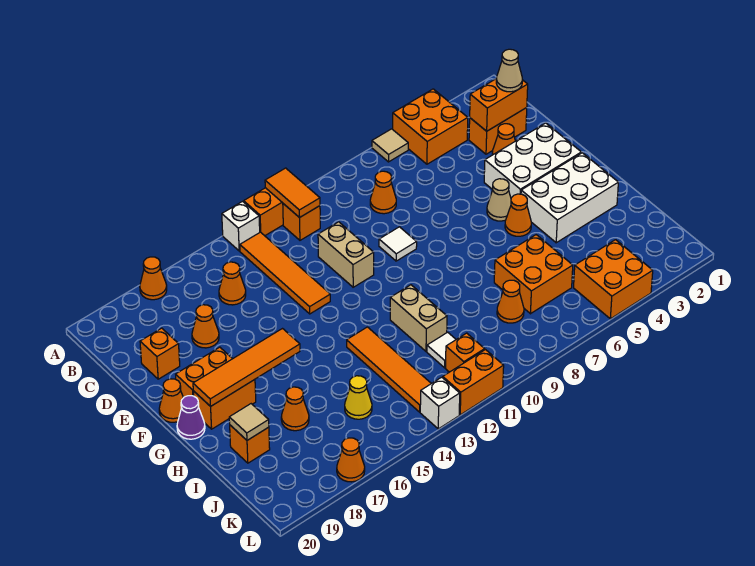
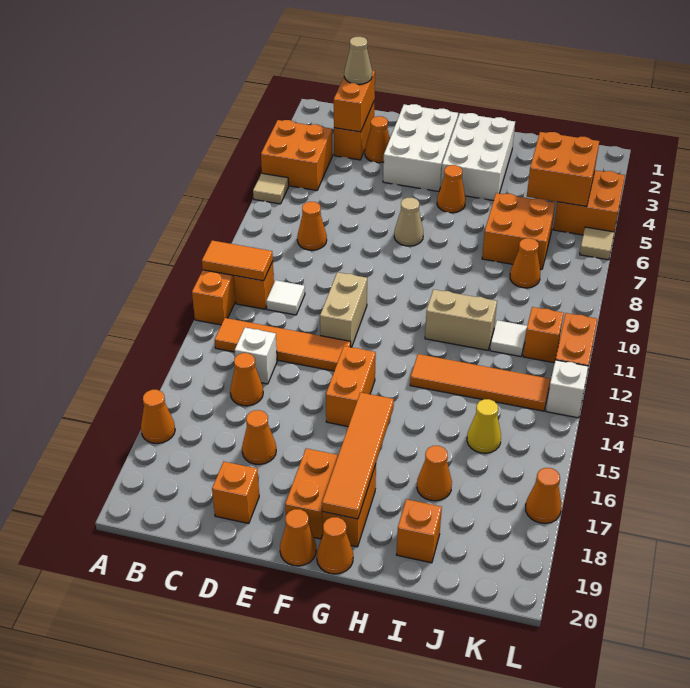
white brick A13 level 1 -> white brick C14 level 1
tan brick D11:E11 level 1 -> tan brick E11:E12 level 1
white tile E9 level 1 -> white tile C11 level 1
tan cone F5 level 1 -> tan cone F7 level 1
none -> orange brick F14:F15 level 1
purple cone G20 level 1 -> orange cone G20 level 1
tan tile I19 level 2 -> tan tile L6 level 1
none -> orange brick J4:K5 level 2

